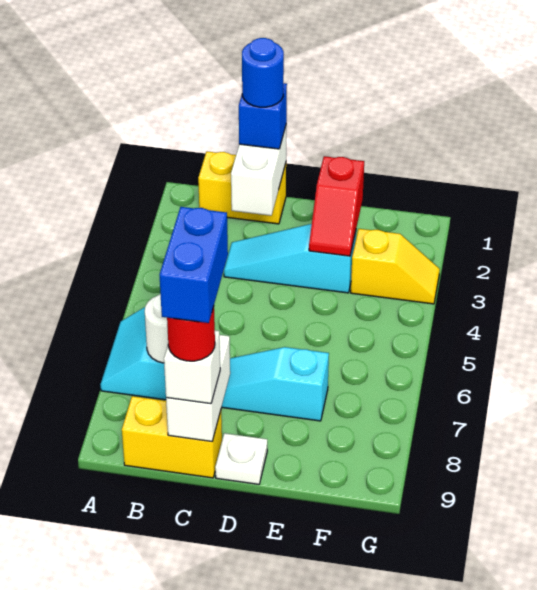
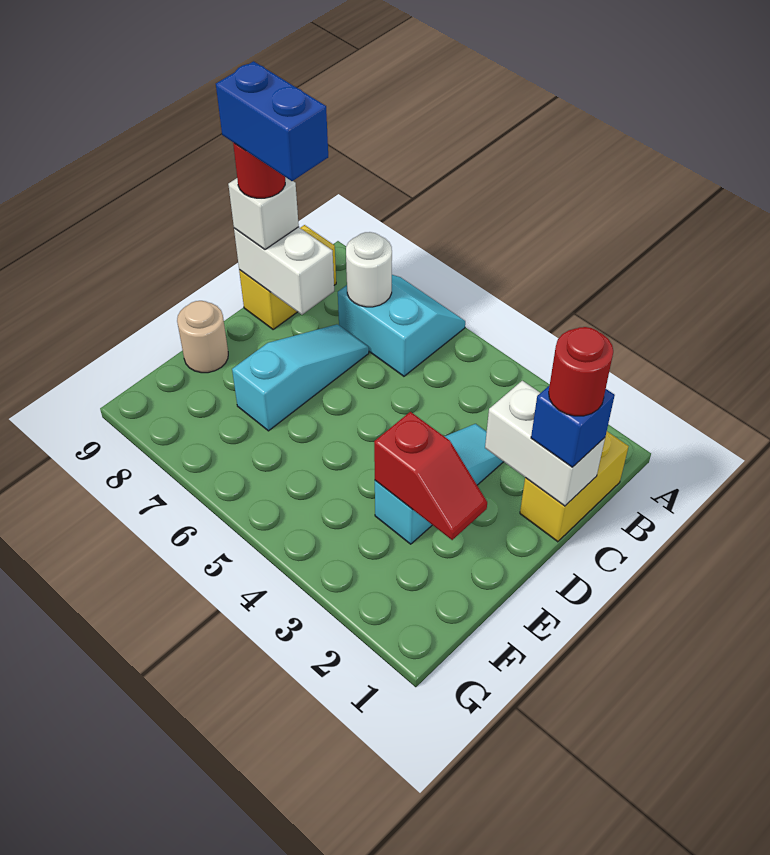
blue round brick C1 level 4 -> red round brick C1 level 4
white plate D9 level 1 -> none
red slope E2:E3 level 2 top 2 -> red slope E2:E3 level 2 top 3
none -> tan round brick E9 level 1
yellow slope F3:G3 level 1 top F -> none

